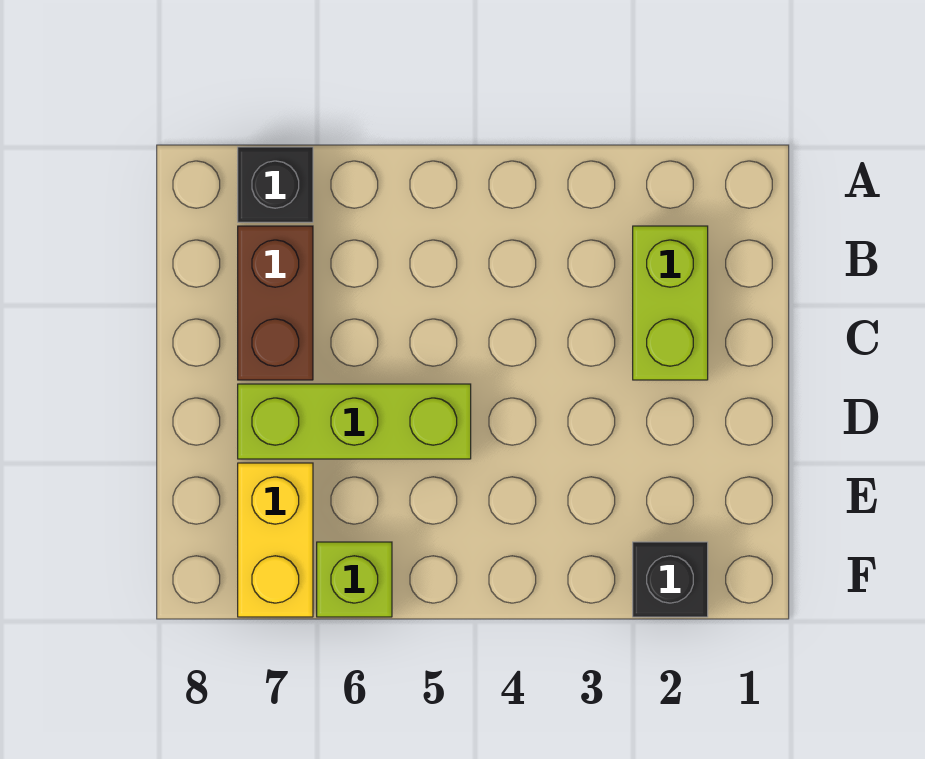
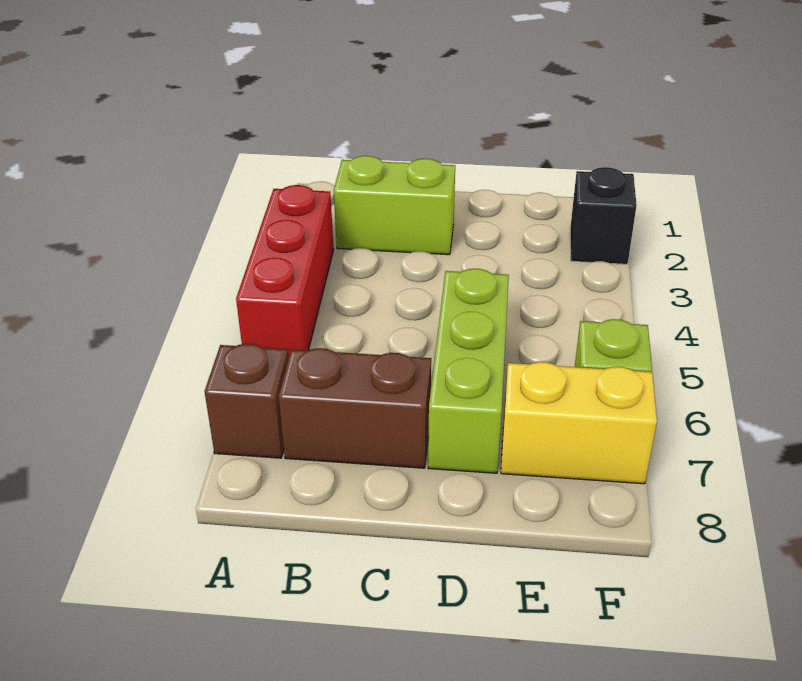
none -> red brick A3:A5 level 1
black brick A7 level 1 -> brown brick A7 level 1

